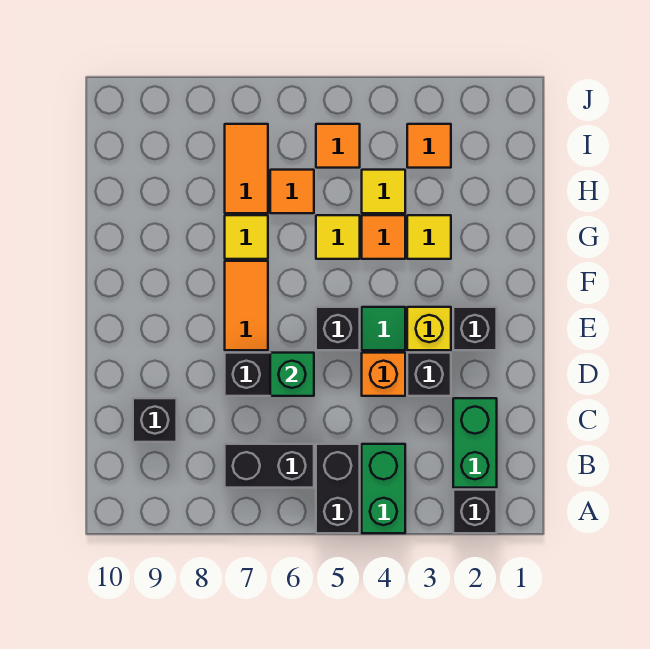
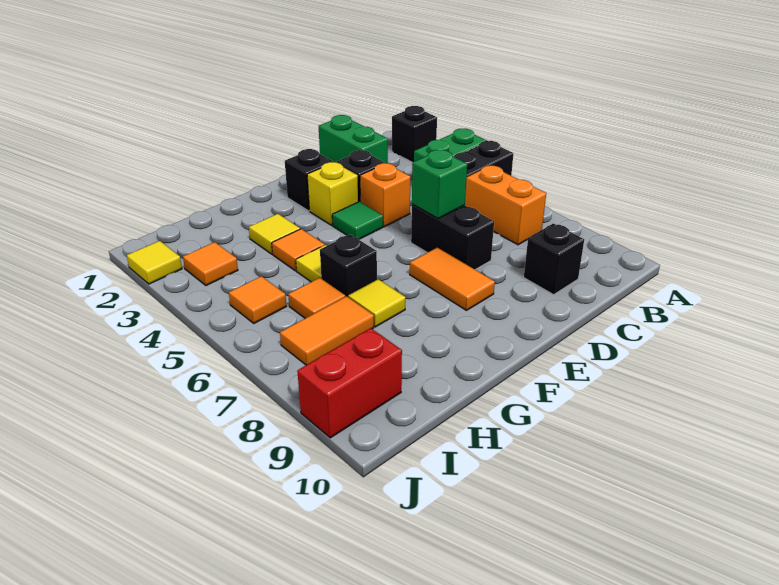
green brick B2:C2 level 1 -> green brick C1:C2 level 1
black brick B6:B7 level 1 -> orange brick B6:B7 level 1
black brick E5 level 1 -> black brick G6 level 1
orange tile E7:F7 level 1 -> orange tile E7:E8 level 1
yellow tile H4 level 1 -> yellow tile J2 level 1
none -> red brick I9:J9 level 1

